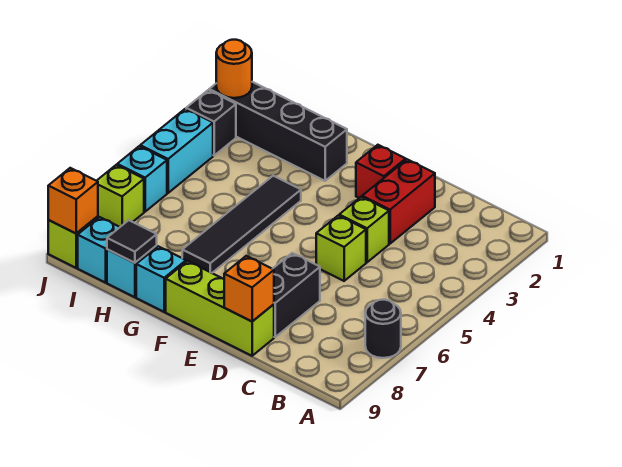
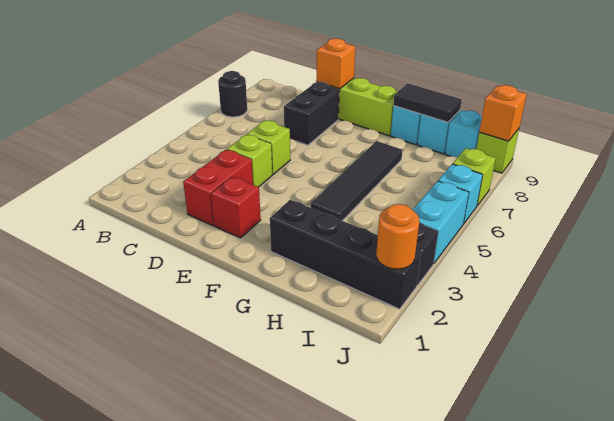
black tile H9 level 2 -> black tile G9:H9 level 2

